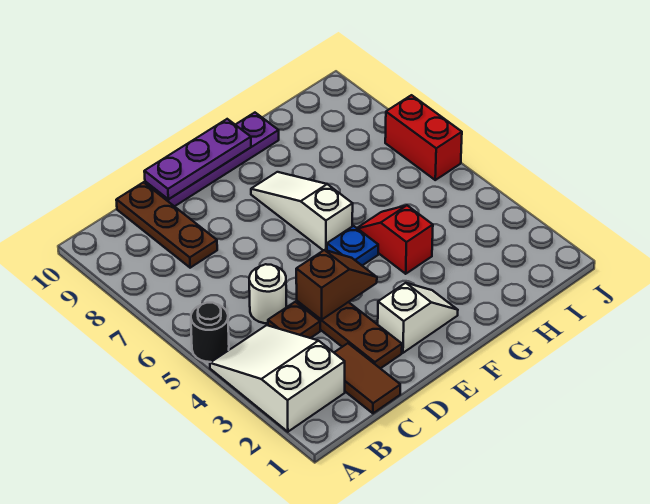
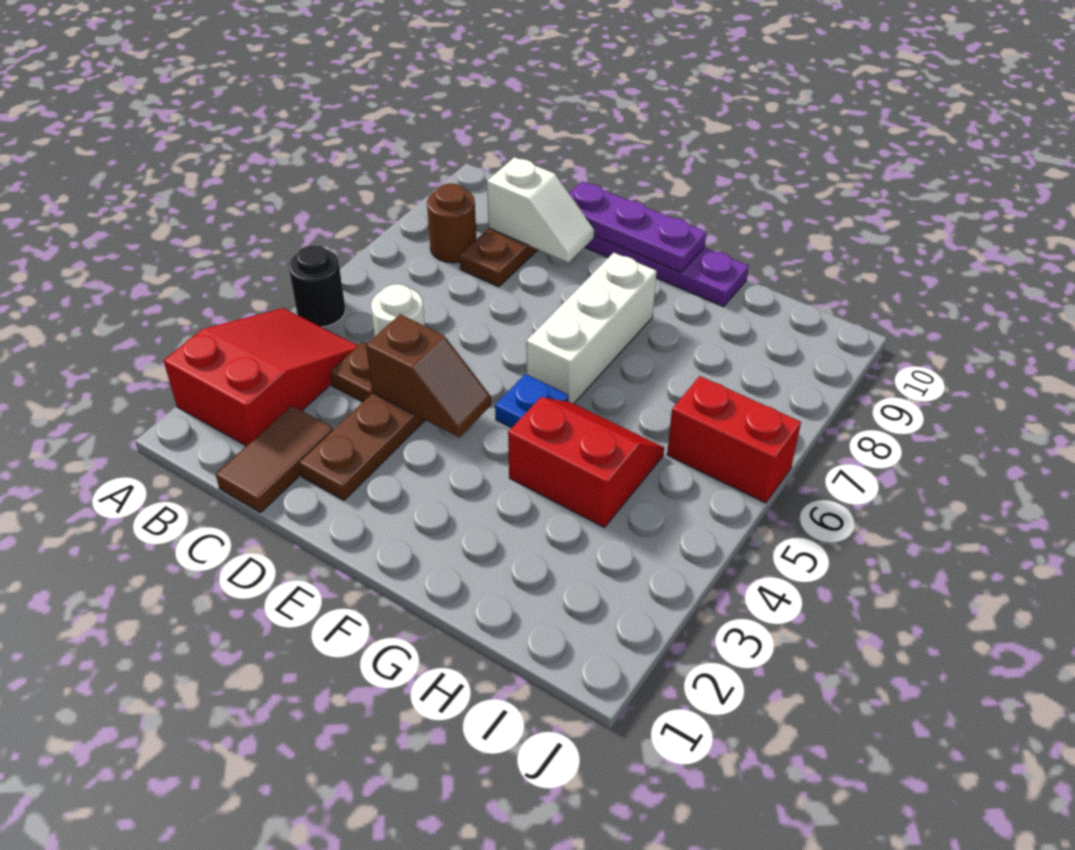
white slope A2:B4 level 1 top 2 -> red slope A2:B4 level 1 top 2
none -> brown round brick B8 level 1
white slope E2:F2 level 1 top E -> white slope C9:D9 level 2 top C
white slope F6:F8 level 1 top 6 -> white brick F6:F8 level 1
red slope G4:G5 level 1 top 4 -> red slope G4:H5 level 1 top 4
red brick J6:J7 level 1 -> red brick I6:J6 level 1

